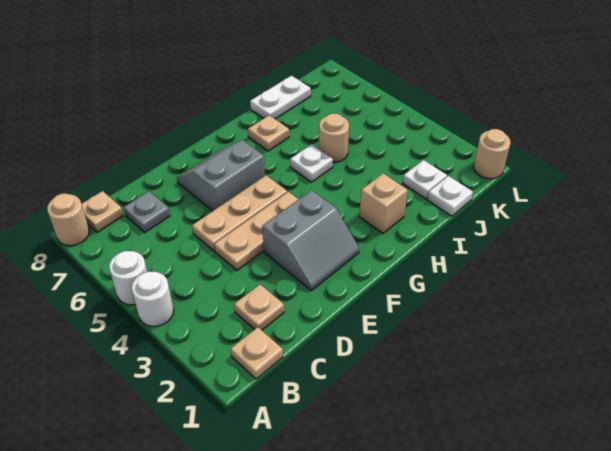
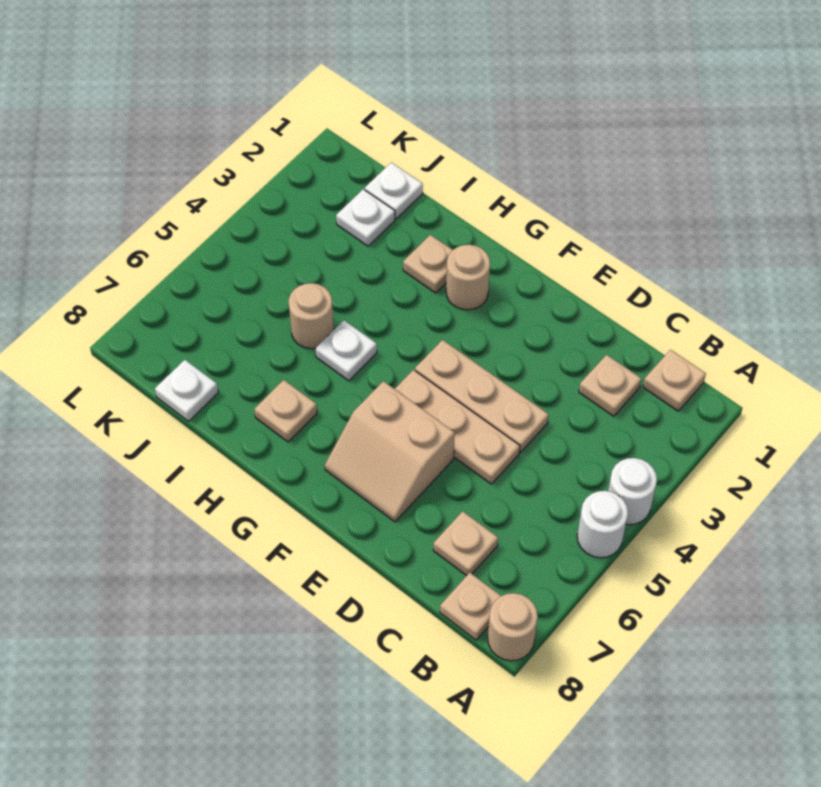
grey plate C7 level 1 -> tan plate C7 level 1
grey slope E2:F3 level 1 top 3 -> none
grey slope E6:F7 level 1 top 6 -> tan slope E6:F7 level 1 top 6
tan brick H2 level 1 -> tan plate H2 level 1
white plate I8:J8 level 1 -> white plate J8 level 1
tan round brick L1 level 1 -> tan round brick G2 level 1

